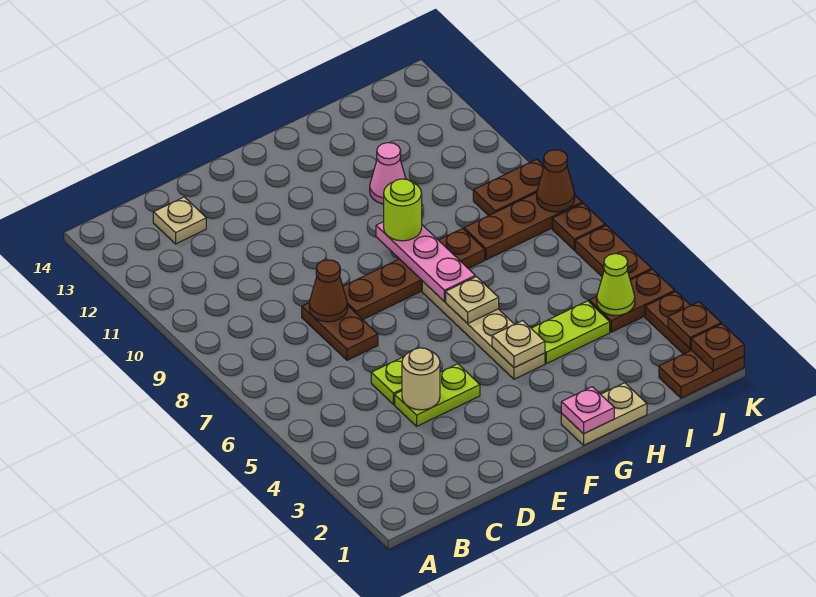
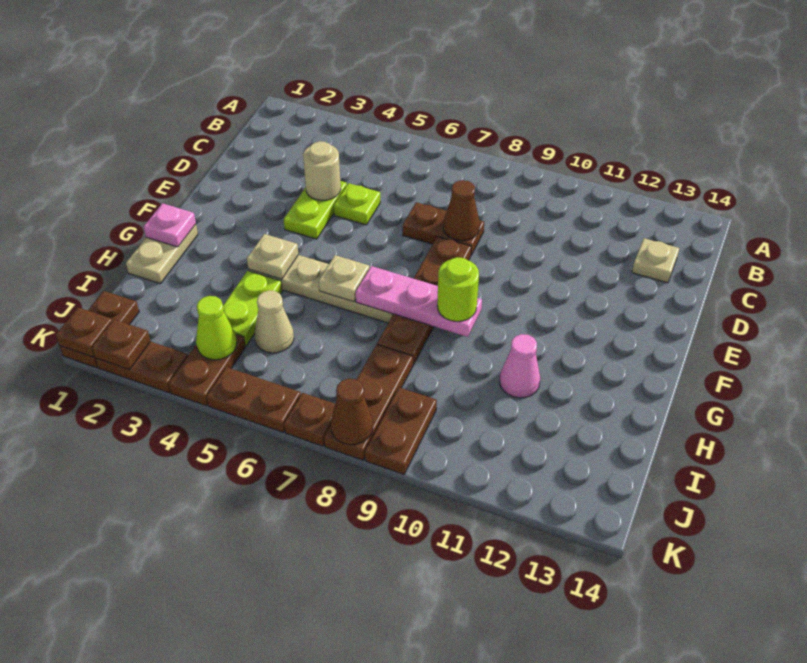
none -> tan cone I5 level 1

